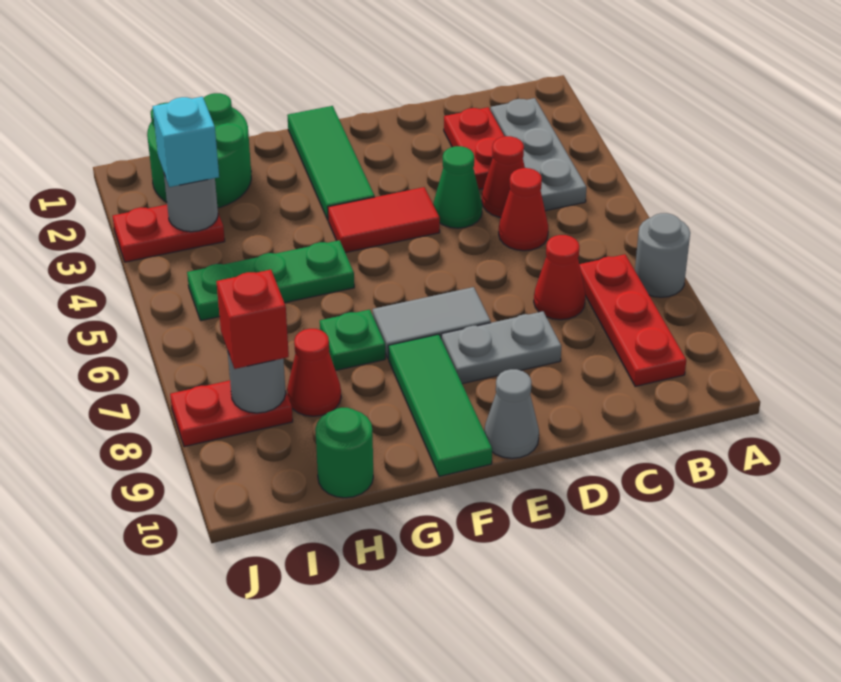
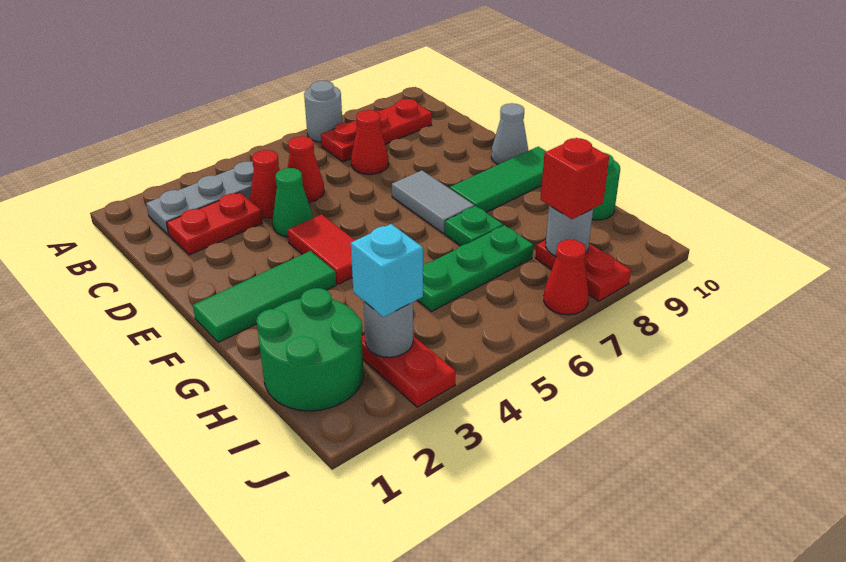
grey plate D8:E8 level 1 -> none
green plate G5:I5 level 1 -> green plate H5:H7 level 1
red cone H8 level 1 -> red cone J7 level 1

